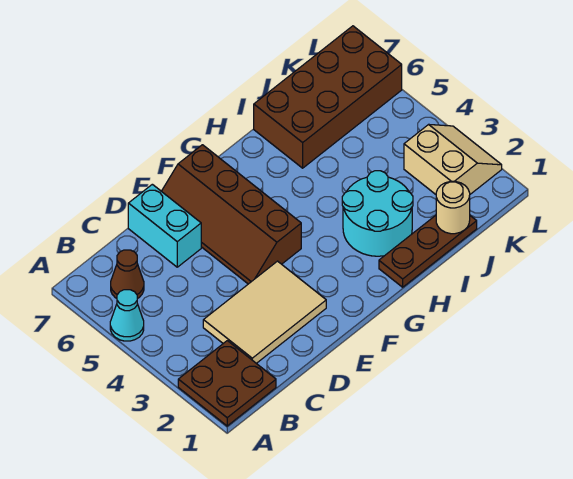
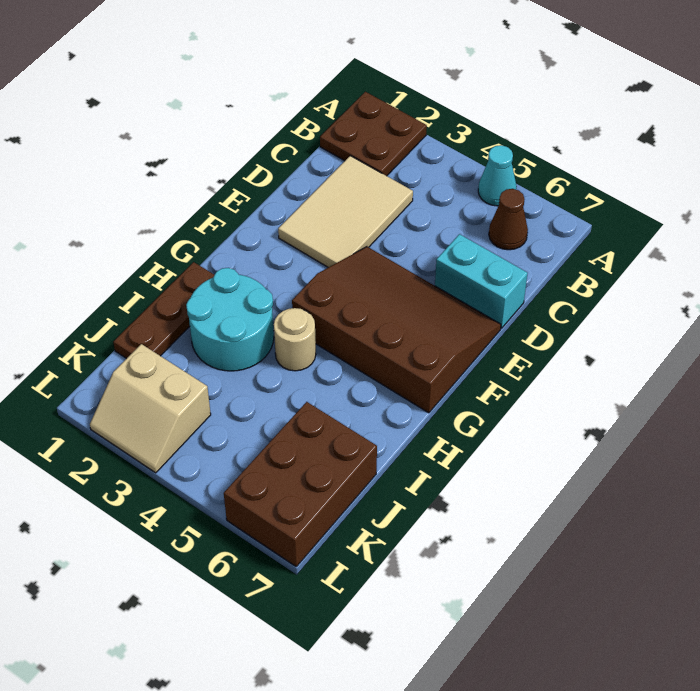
brown slope E4:F7 level 1 top F -> brown slope E4:G7 level 1 top G
brown brick I6:L7 level 1 -> brown brick J6:L7 level 1
tan round brick J1 level 2 -> tan round brick H4 level 1

